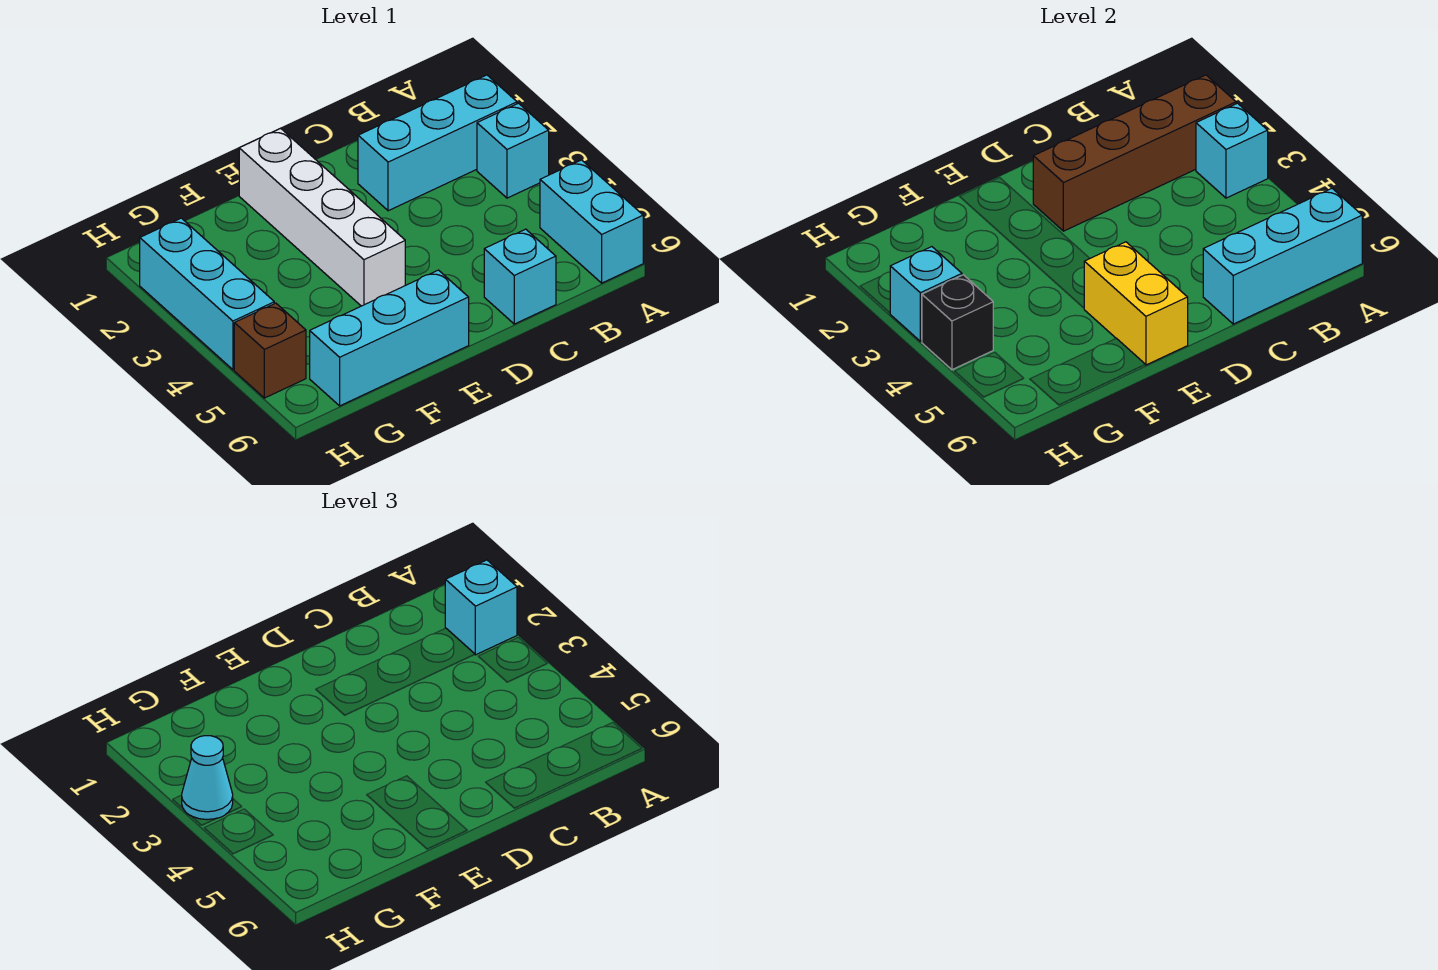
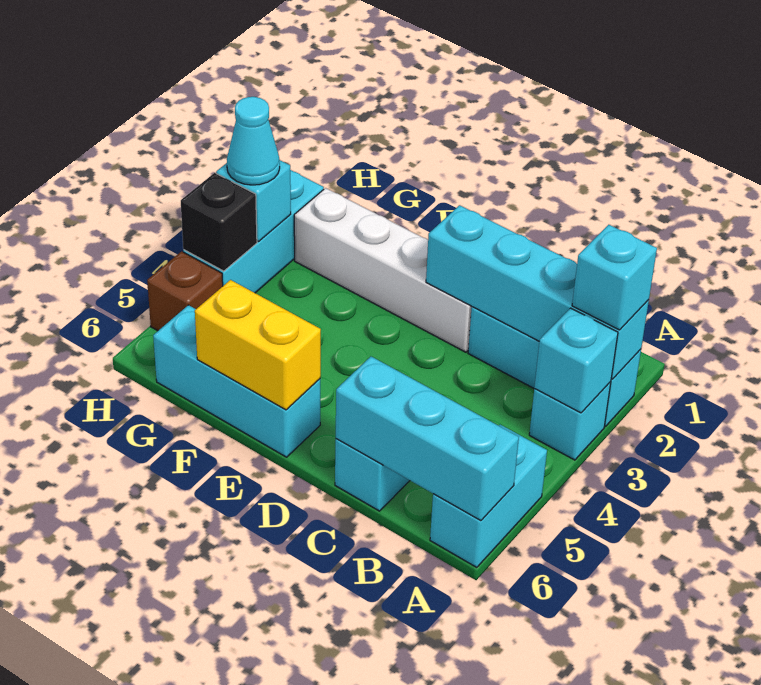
brown brick A2:D2 level 2 -> cyan brick A2:D2 level 2
white brick E1:E4 level 1 -> white brick D2:G2 level 1
yellow brick E5:E6 level 2 -> yellow brick E6:F6 level 2

